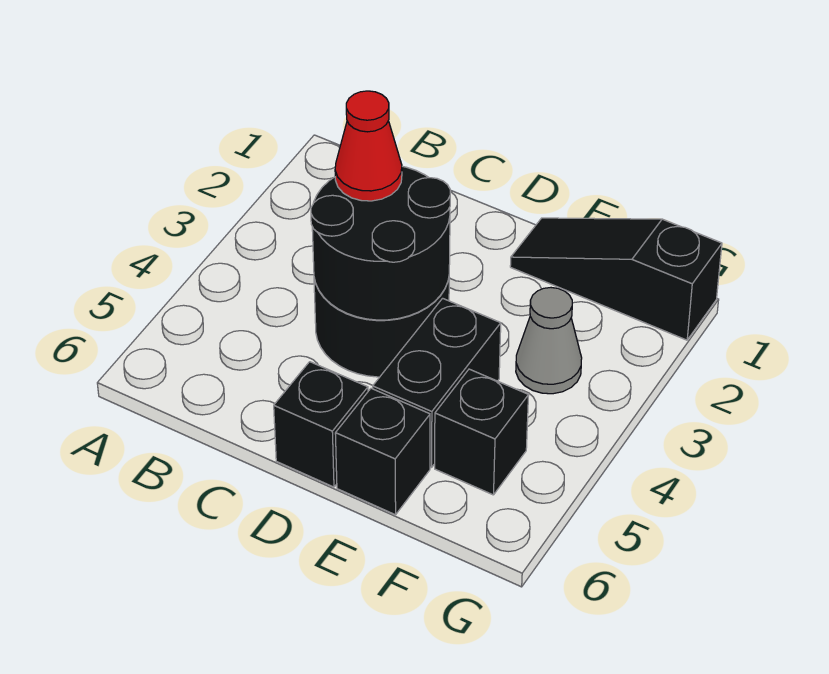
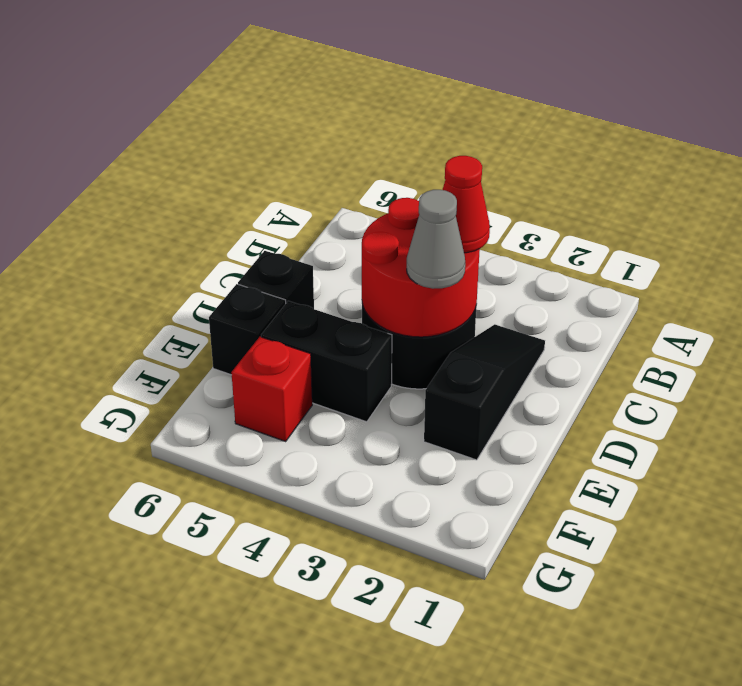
black round brick C3:D4 level 2 -> red round brick C3:D4 level 2
black slope E1:G1 level 1 top G -> black slope C2:E2 level 1 top E
grey cone F3 level 1 -> grey cone D3 level 3
black brick F5 level 1 -> red brick F5 level 1

